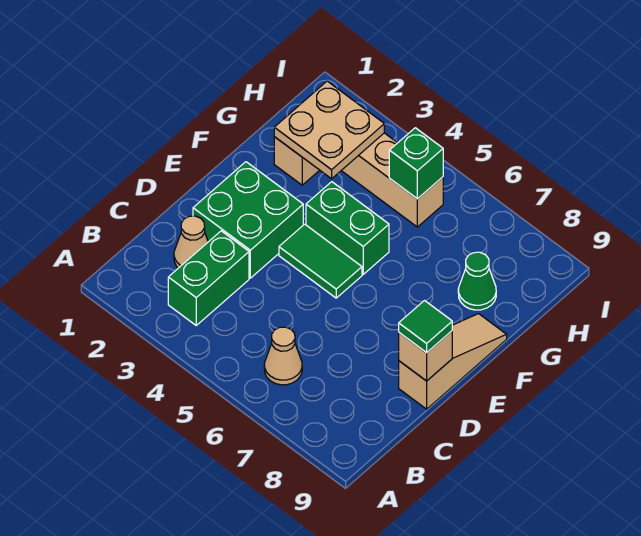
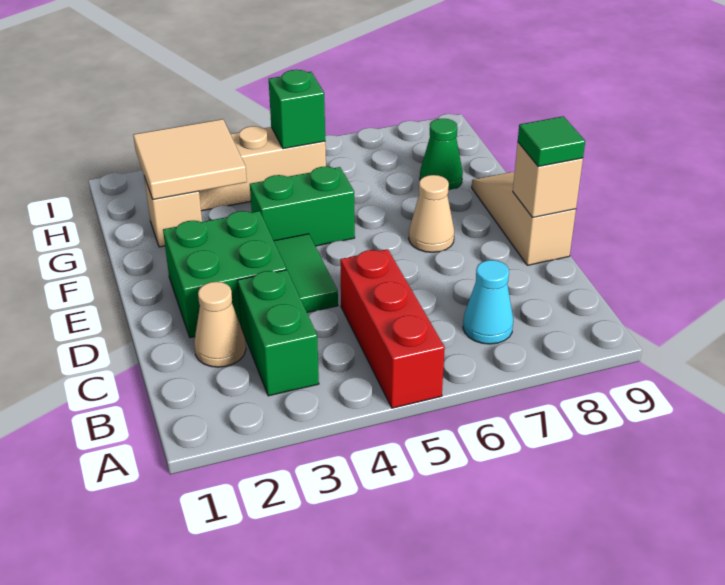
none -> red brick A5:C5 level 1
tan cone B6 level 1 -> tan cone E7 level 1
none -> cyan cone B7 level 1
green tile E4:E5 level 1 -> green tile D4:E4 level 1
tan plate G2:H3 level 2 -> tan tile G2:H3 level 2

